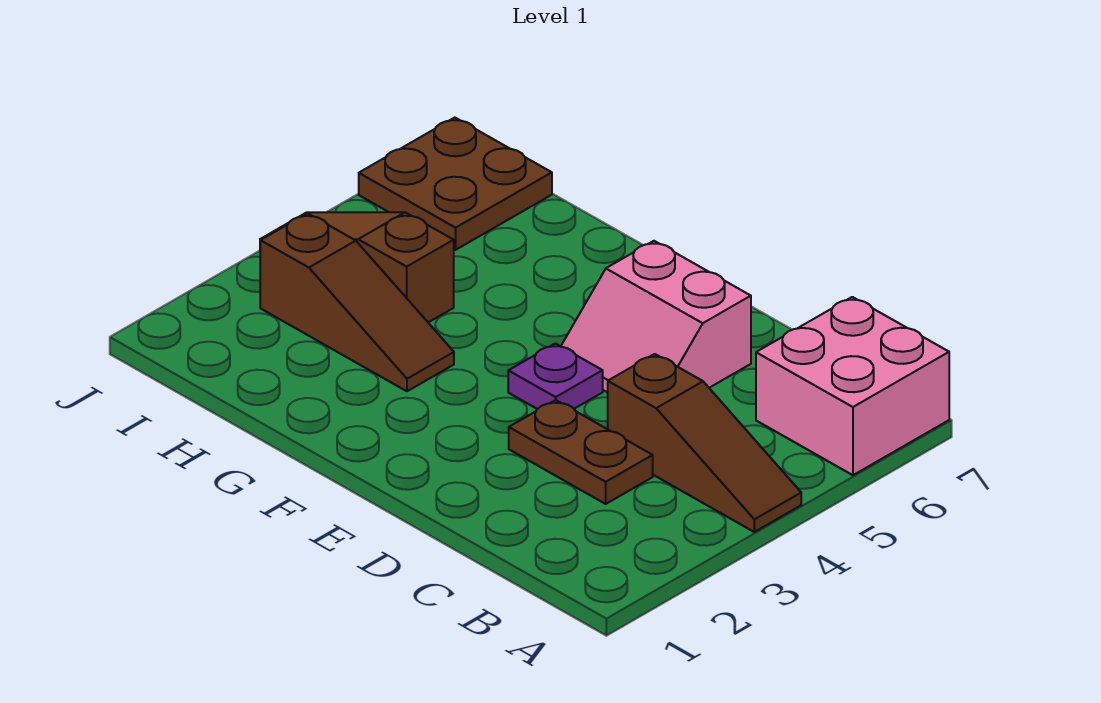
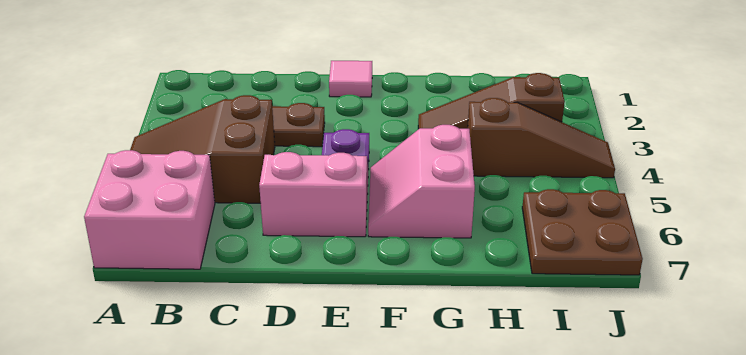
brown slope A4:C4 level 1 top C -> brown slope A4:C5 level 1 top C
none -> pink tile E1 level 1
none -> pink slope F5:G6 level 1 top G

